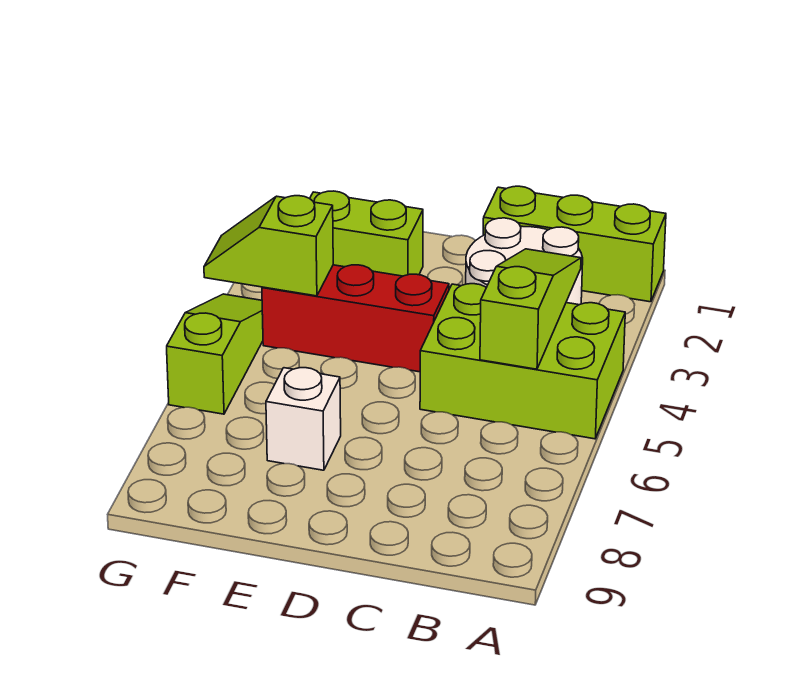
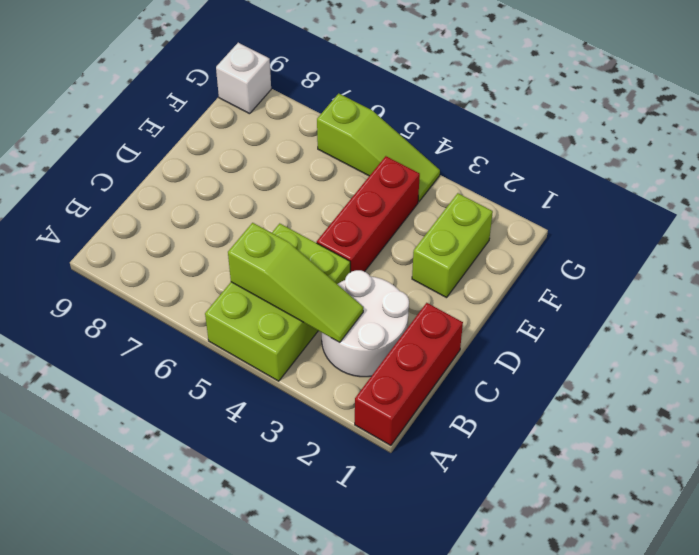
lime brick A1:C1 level 1 -> red brick A1:C1 level 1
white brick E7 level 1 -> white brick G9 level 1
lime slope F4:G4 level 2 top F -> none

